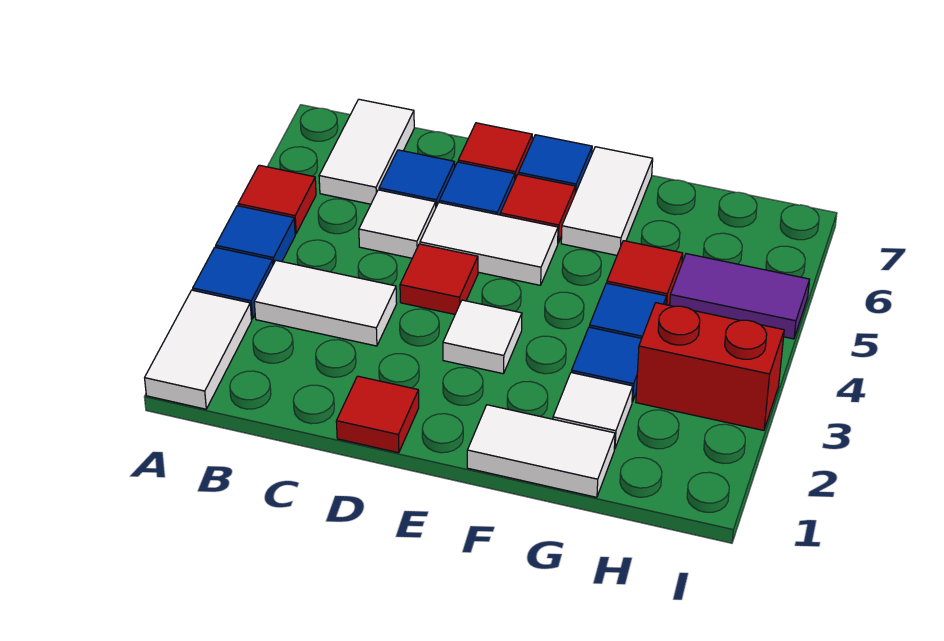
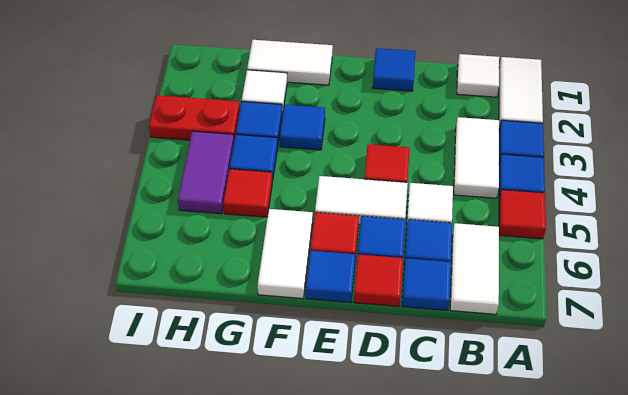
white tile B3:C3 level 1 -> white tile B3:B4 level 1
none -> blue tile C7 level 1
red tile D1 level 1 -> blue tile D1 level 1
white tile E3 level 1 -> white tile B1 level 1
none -> blue tile F3 level 1
red brick H3:I3 level 1 -> red plate H3:I3 level 1
purple tile H5:I5 level 1 -> purple tile H4:H5 level 1

